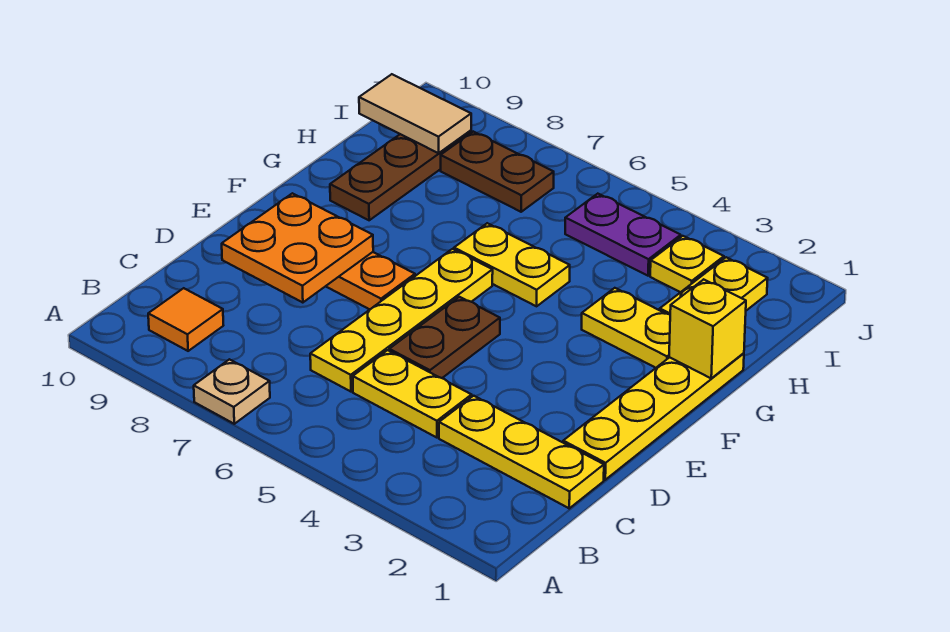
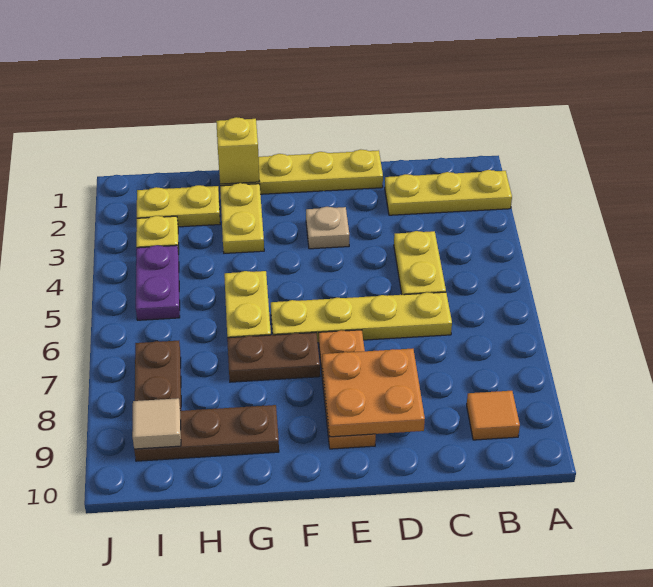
tan plate A7 level 1 -> tan plate E3 level 1
yellow plate C1:C3 level 1 -> yellow plate A2:C2 level 1
brown plate D5:E5 level 1 -> brown plate F7:G7 level 1
tan tile I9:I10 level 2 -> tan tile I9 level 2

